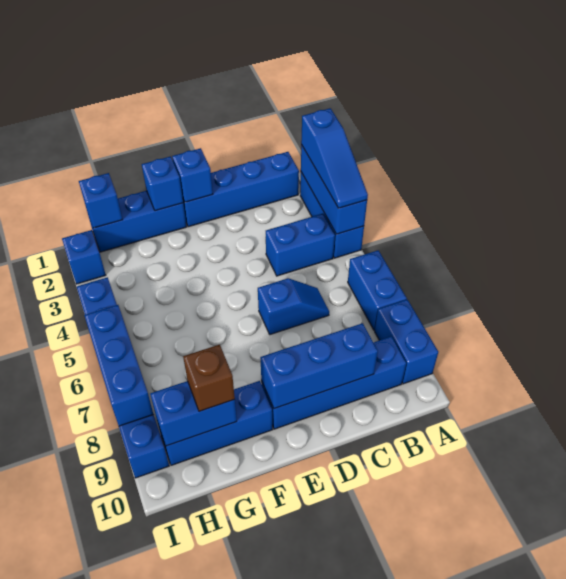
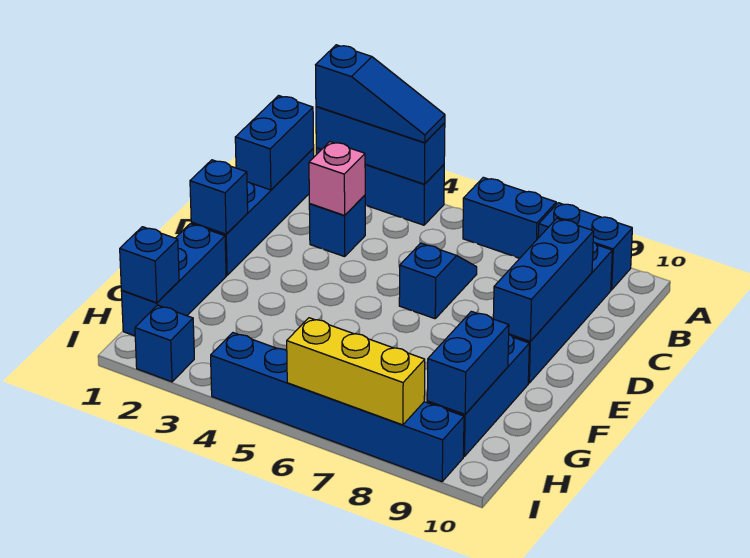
blue brick B4:C4 level 1 -> blue brick B1:C1 level 2
none -> pink brick C3 level 2
blue brick F1 level 2 -> blue brick C3 level 1
brown brick G9 level 3 -> none
blue brick I6:I8 level 2 -> yellow brick I6:I8 level 2

